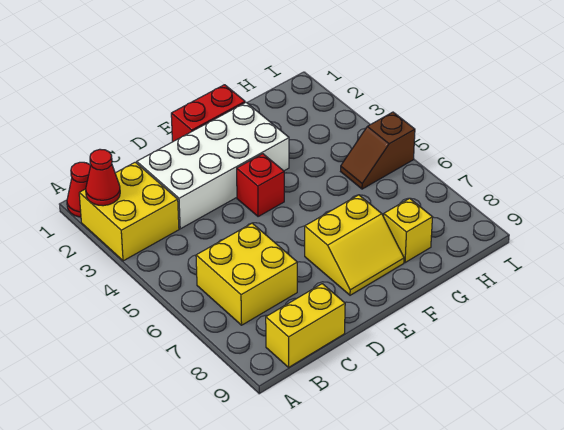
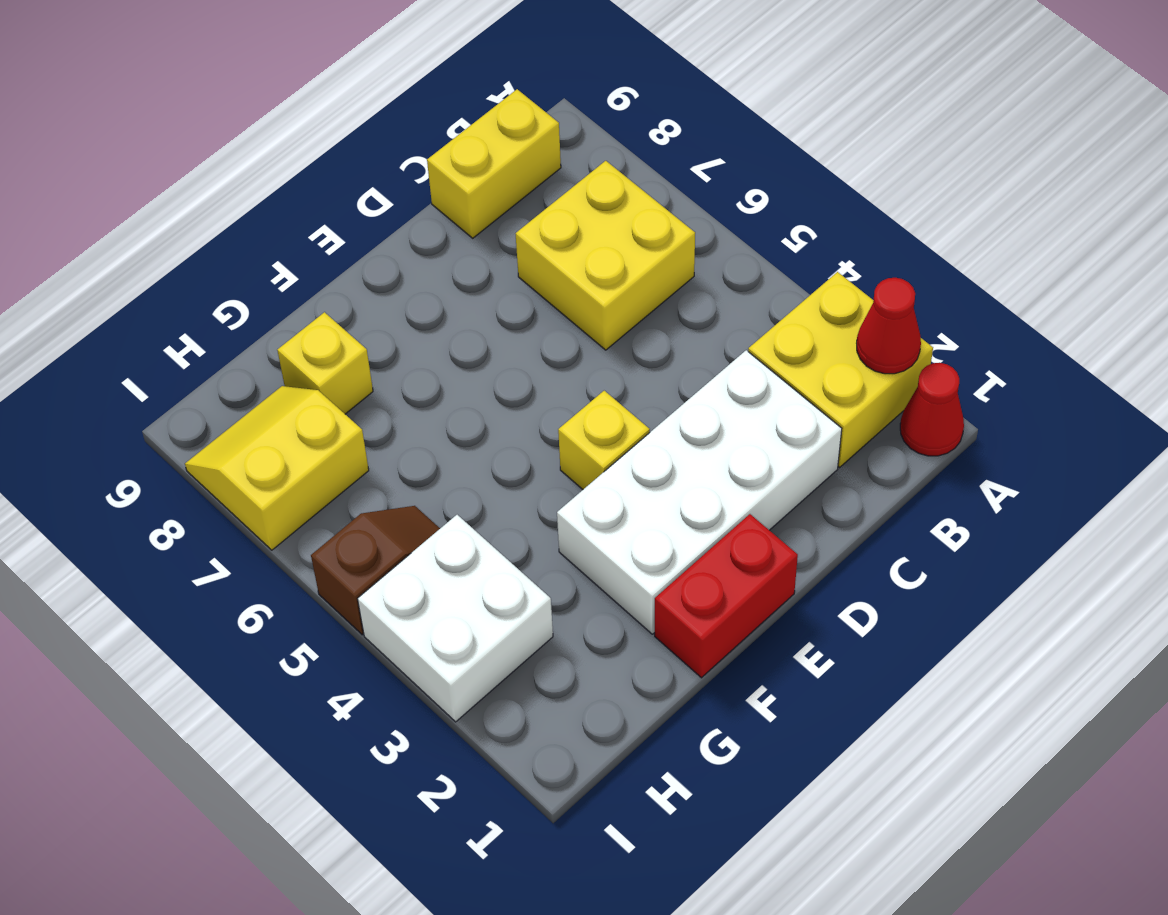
red brick E4 level 1 -> yellow brick E4 level 1
yellow slope E7:F8 level 1 top 7 -> yellow slope H7:I8 level 1 top 7
none -> white brick H3:I4 level 1

